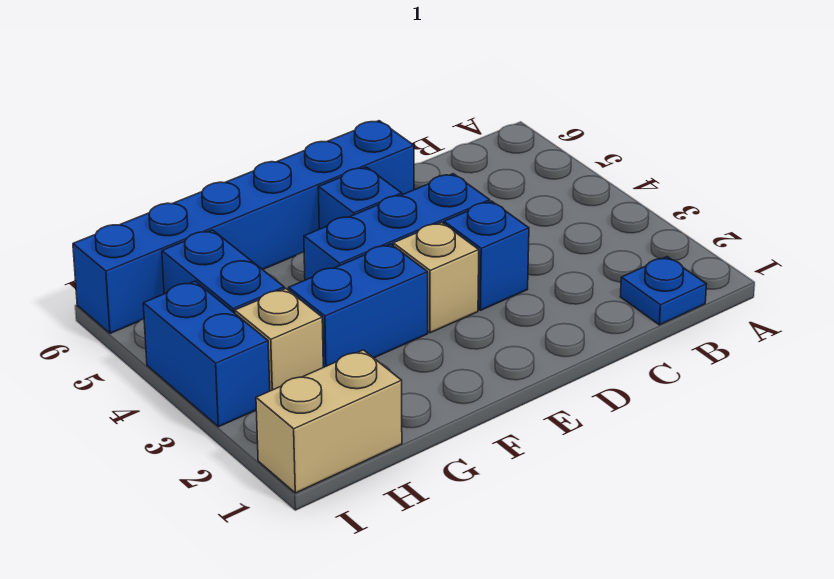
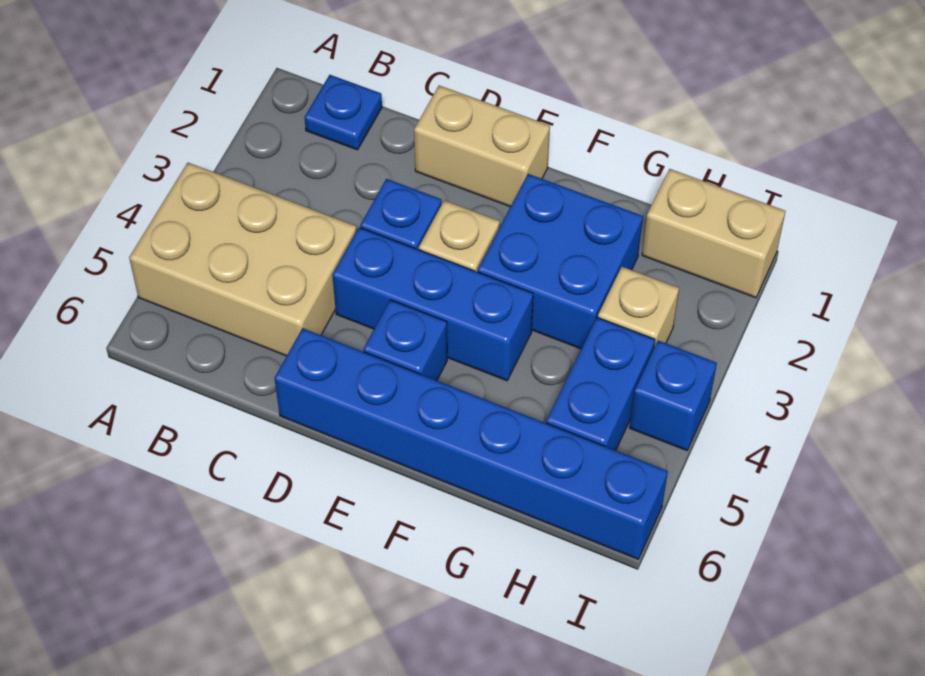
none -> tan brick A4:C5 level 1
none -> tan brick D1:E1 level 1
blue brick F3:G3 level 1 -> blue brick F2:G3 level 1
blue brick I3:I4 level 1 -> blue brick I4 level 1

